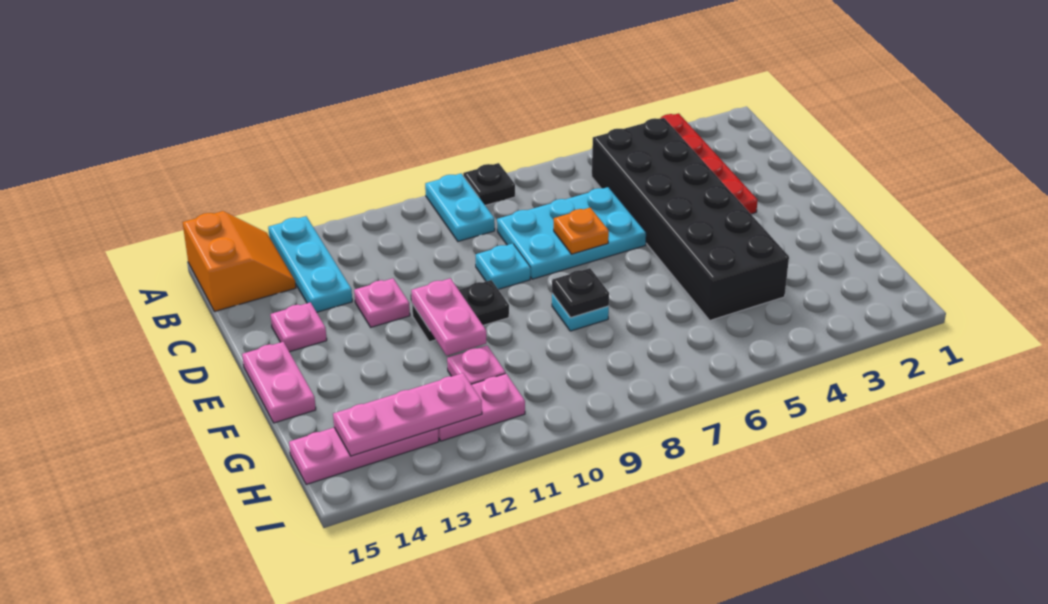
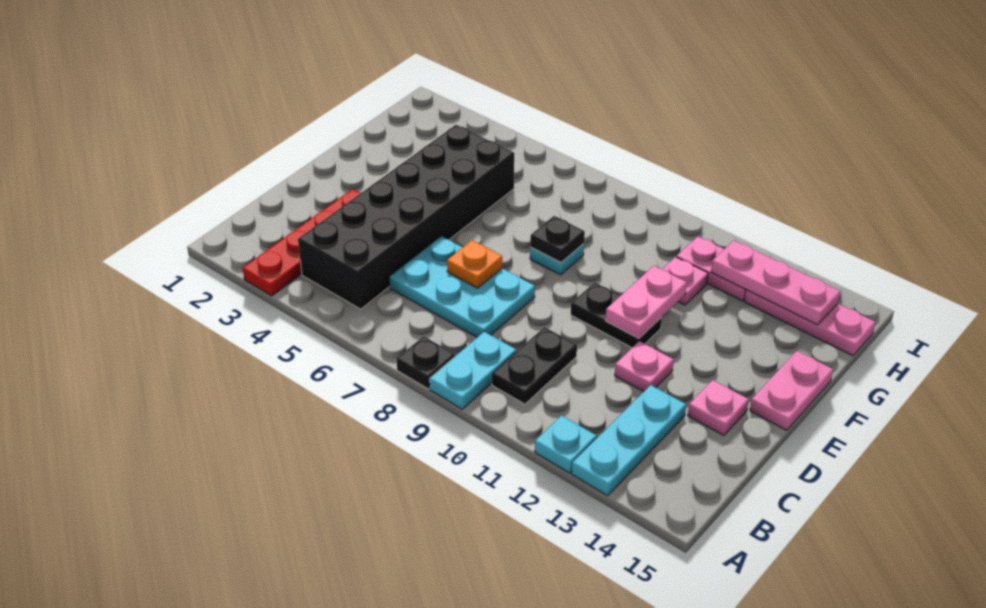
orange slope A14:B15 level 1 top 15 -> none
none -> black plate B10:C10 level 1
cyan plate D9 level 1 -> cyan plate A12 level 1

